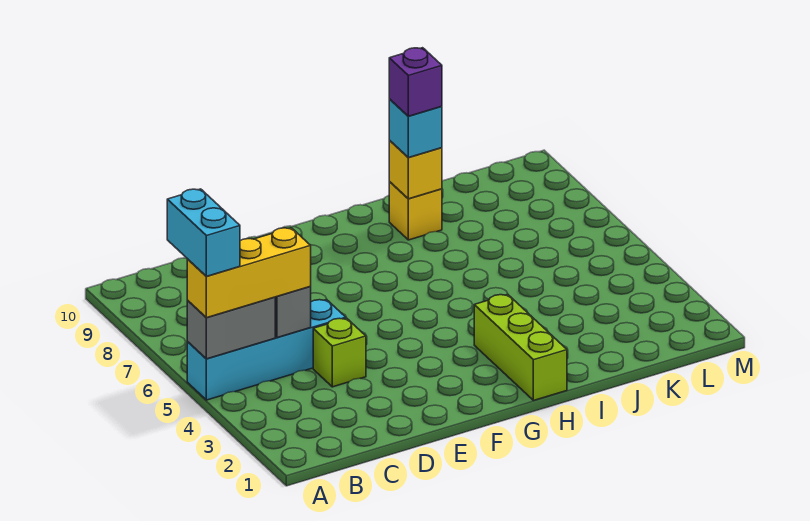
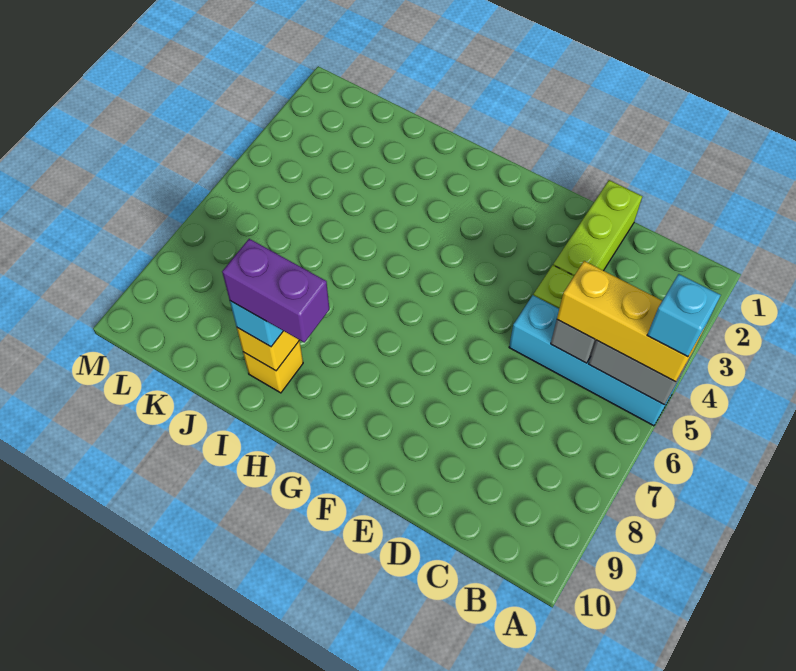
cyan brick A5:A6 level 4 -> cyan brick A5 level 4
lime brick H1:H3 level 1 -> lime brick D1:D3 level 1
purple brick I9 level 4 -> purple brick H9:I9 level 4

